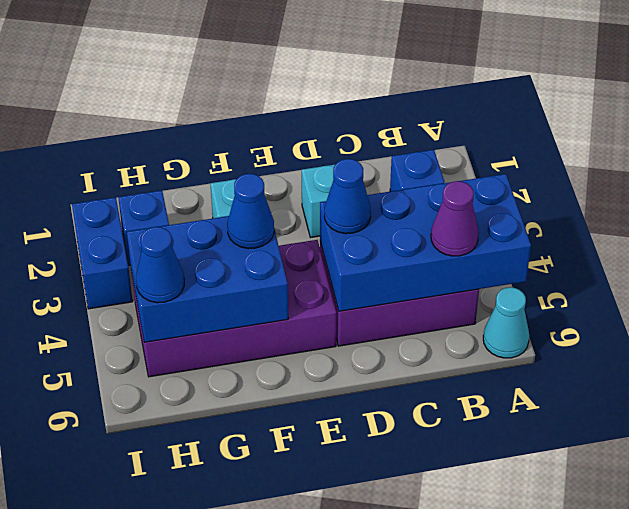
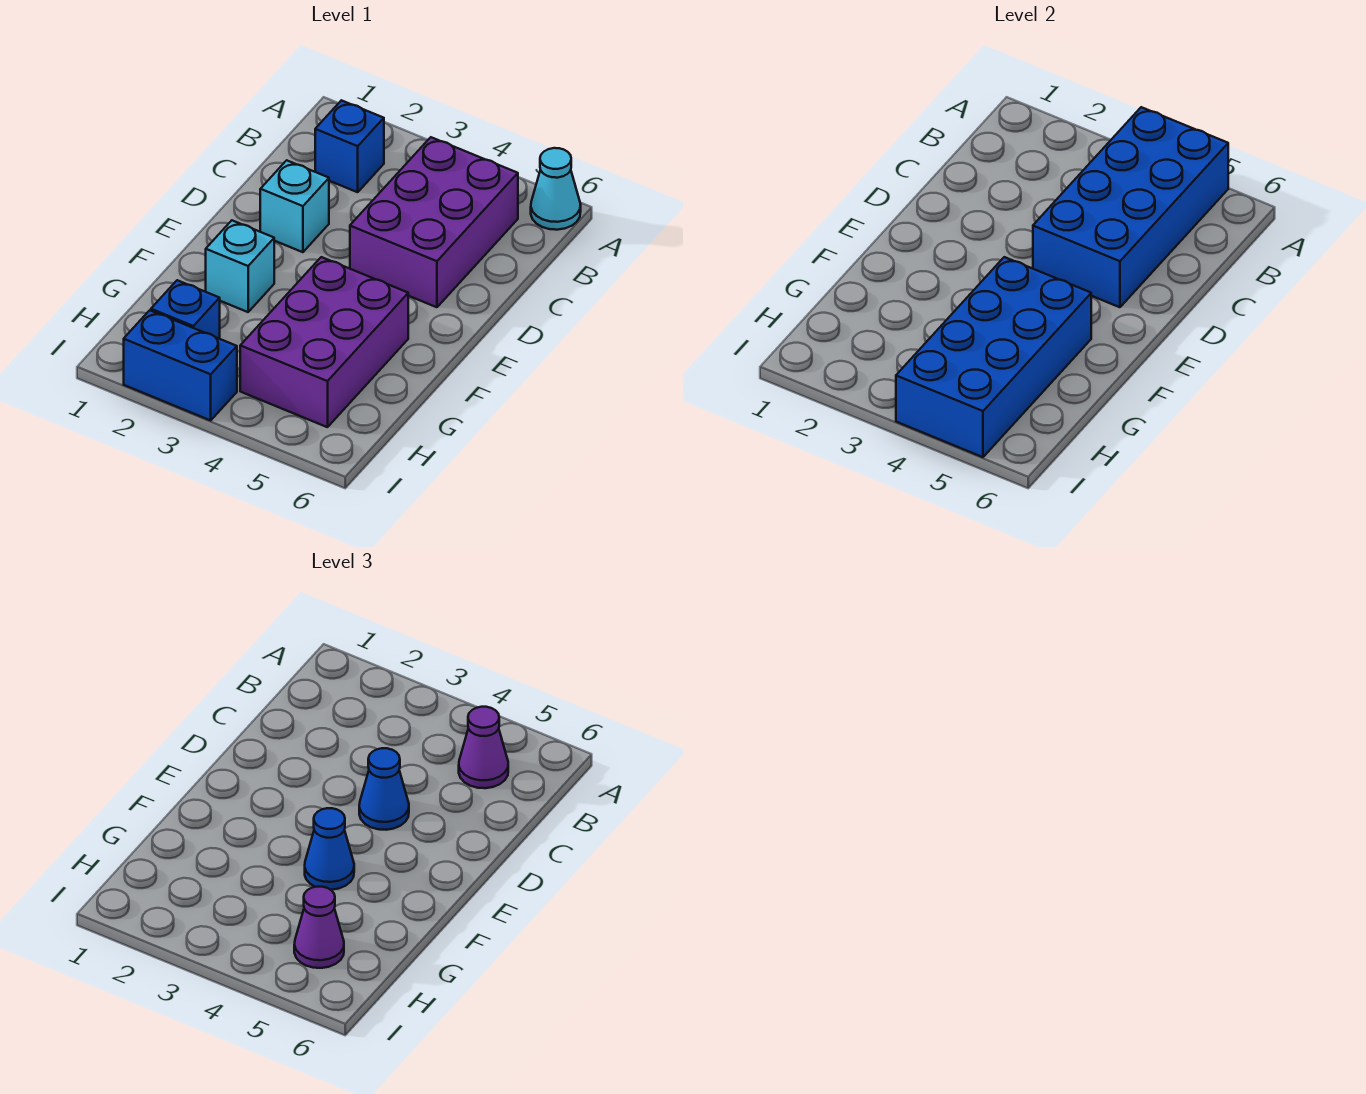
purple brick E4:H5 level 1 -> purple brick F4:H5 level 1
blue brick F4:H5 level 2 -> blue brick F4:I5 level 2
blue cone H5 level 3 -> purple cone H5 level 3

